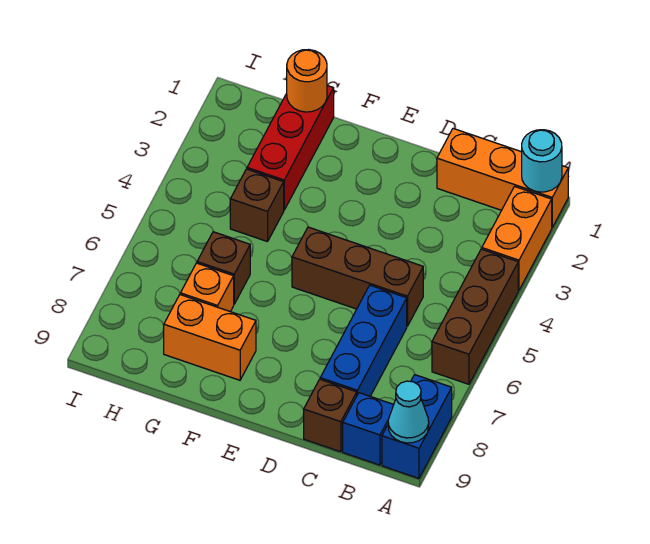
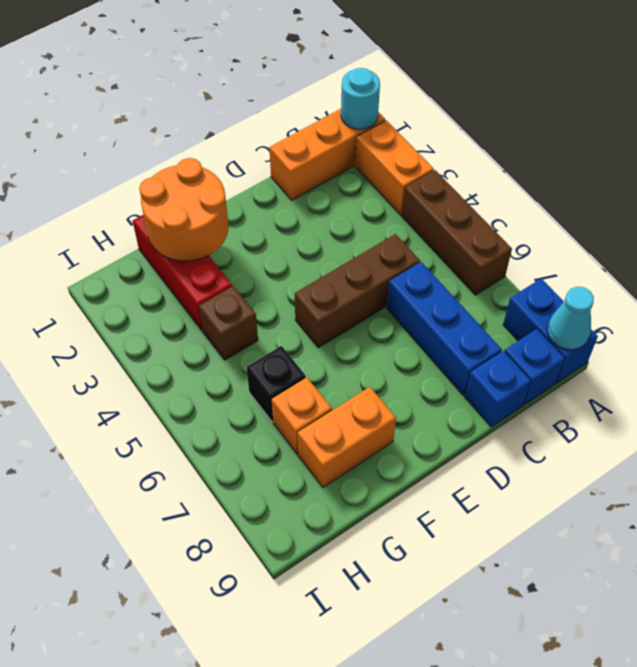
brown brick C9 level 1 -> blue brick C9 level 1
orange round brick G1 level 2 -> orange round brick F1:G2 level 2
brown brick G6 level 1 -> black brick G6 level 1

